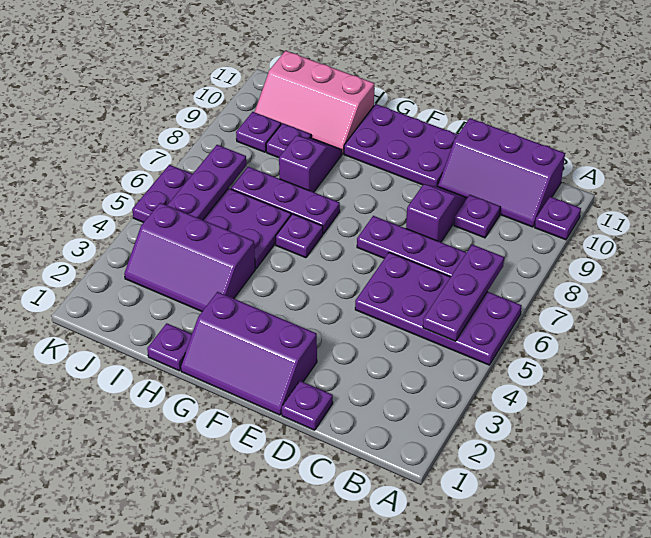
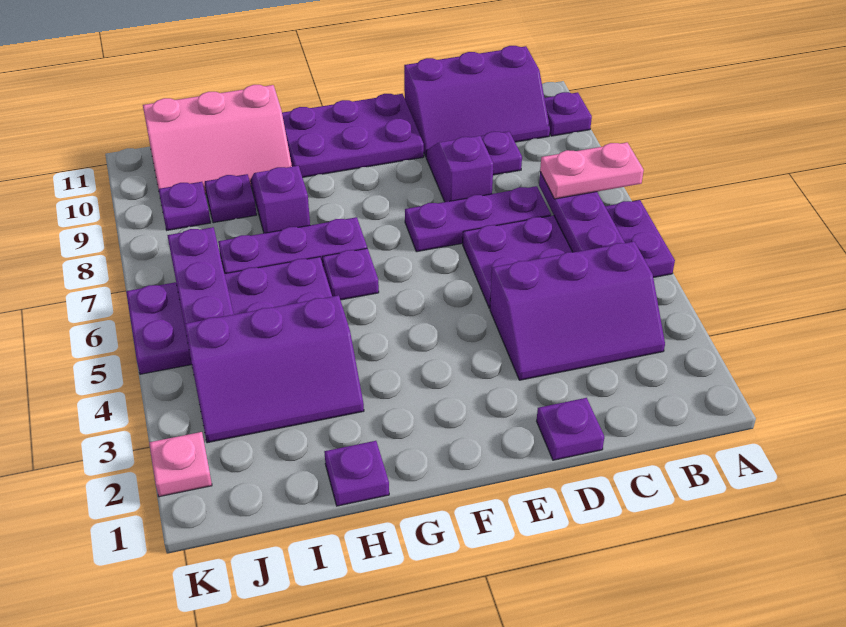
none -> pink plate A7:B7 level 3
purple slope E1:G2 level 1 top 2 -> purple slope B3:D4 level 1 top 4
none -> pink plate K2 level 1

